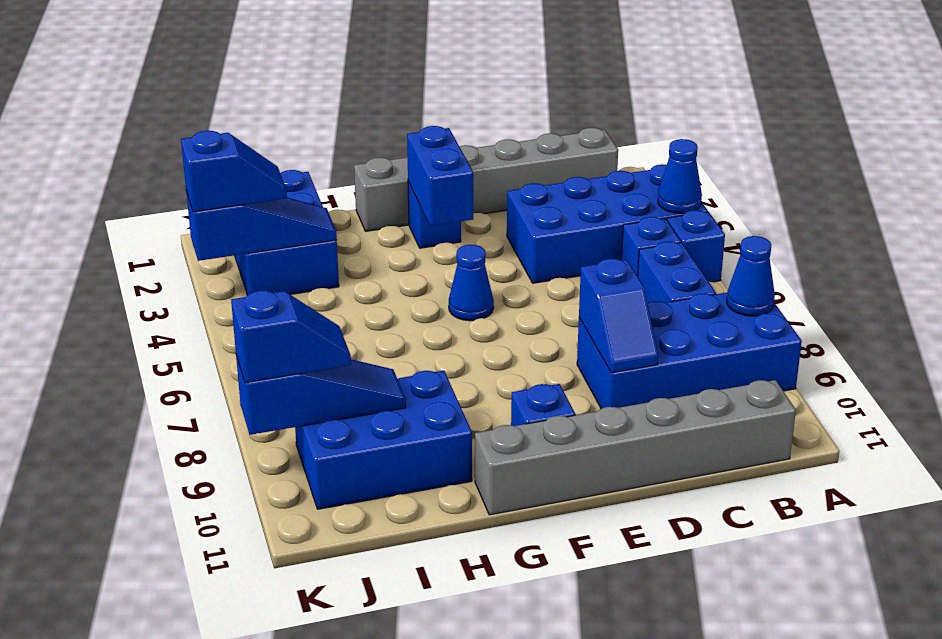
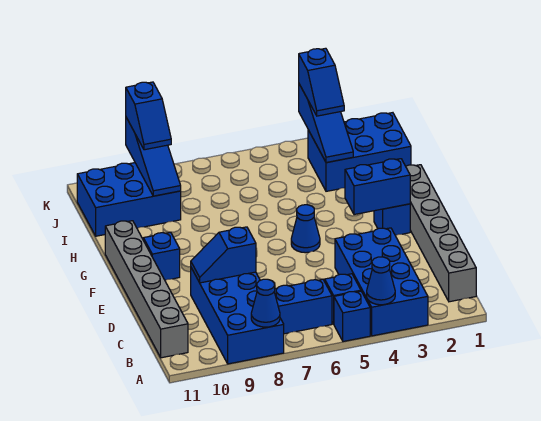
blue brick H9:J10 level 1 -> blue brick I9:J11 level 1

